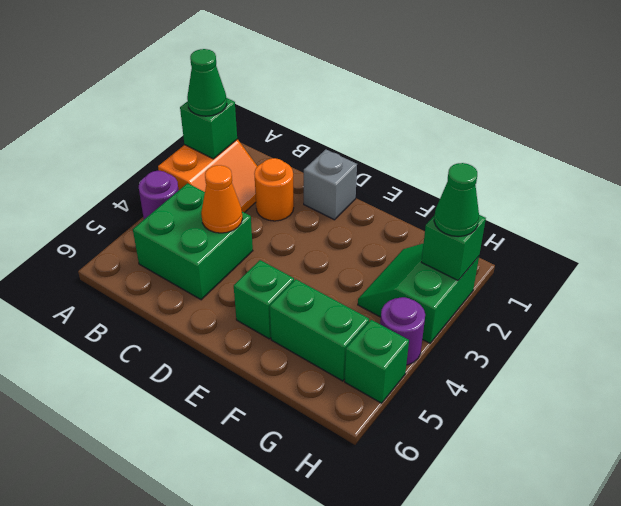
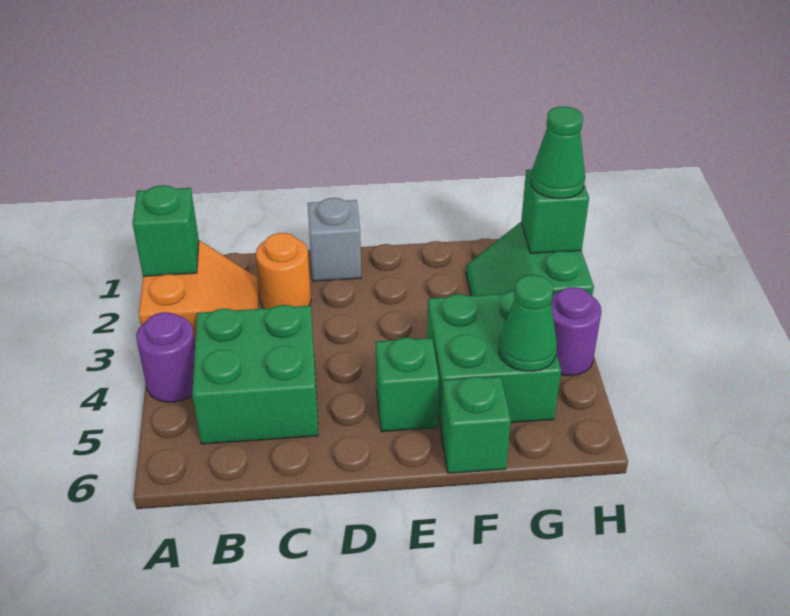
green cone A2 level 3 -> green cone G5 level 2
orange cone C4 level 2 -> none
green brick F5:G5 level 1 -> green brick F4:G5 level 1
green brick H5 level 1 -> green brick F6 level 1

